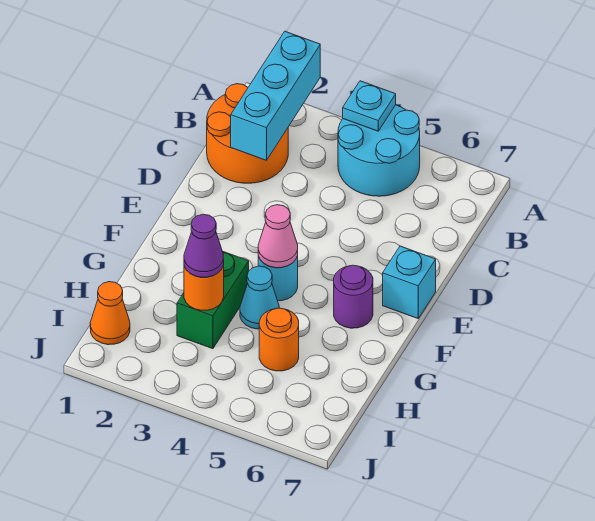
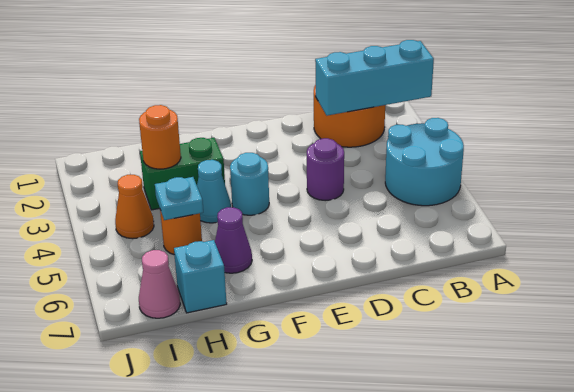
cyan plate A4 level 2 -> cyan plate H5 level 2
cyan brick E7 level 1 -> cyan brick H7 level 1
pink cone F4 level 2 -> pink cone I7 level 1
purple round brick F6 level 1 -> purple round brick D4 level 1
purple cone H3 level 3 -> purple cone G6 level 1
orange cone I1 level 1 -> orange cone I4 level 1

